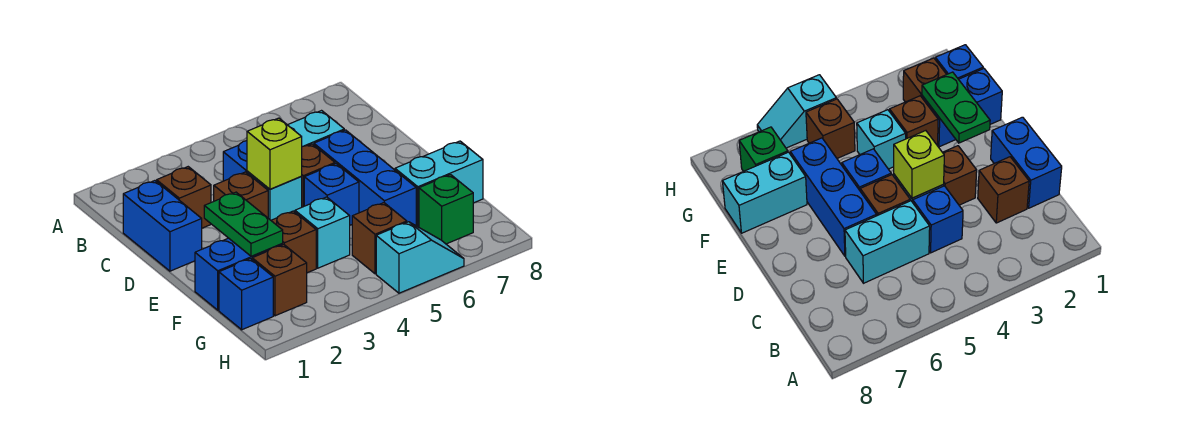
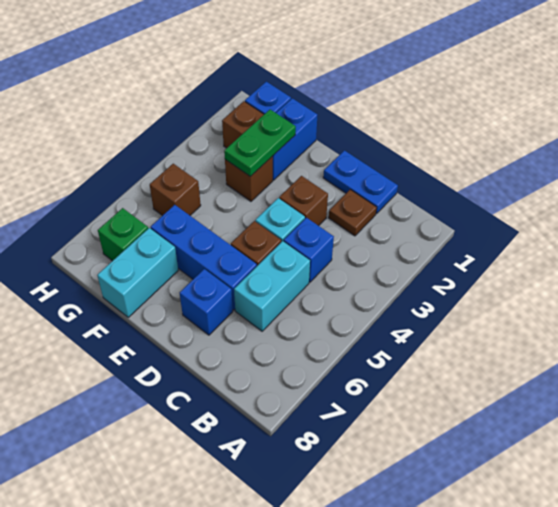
blue brick C1:D1 level 1 -> blue plate C1:D1 level 1
brown brick C2 level 1 -> brown plate C2 level 1
lime brick D4 level 2 -> none
green plate E2:F2 level 2 -> green plate F2:F3 level 2
blue brick E5 level 1 -> blue brick D7 level 1
cyan brick F4 level 1 -> none
cyan slope H5:H6 level 1 top 5 -> none

